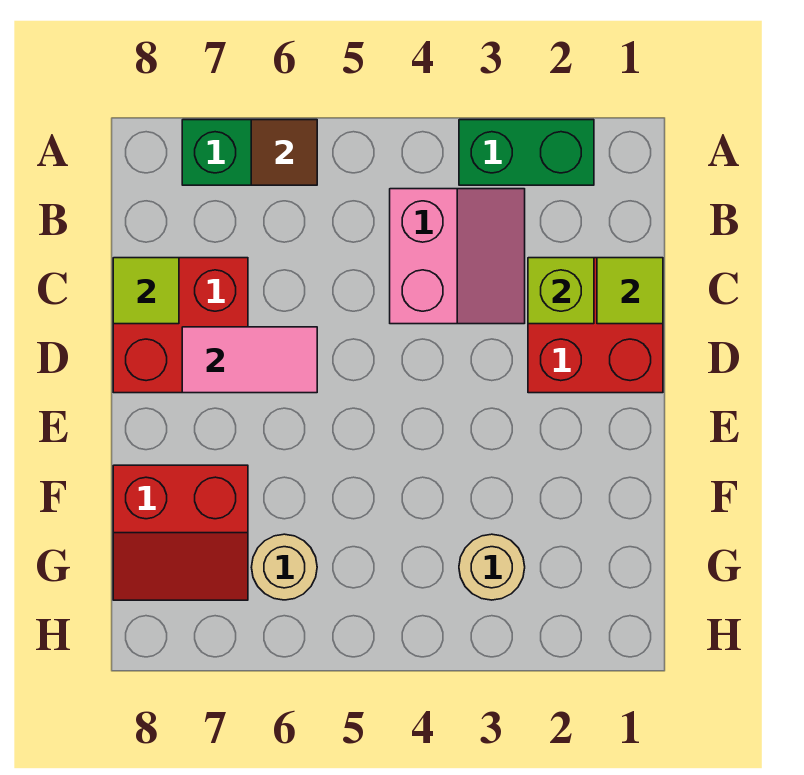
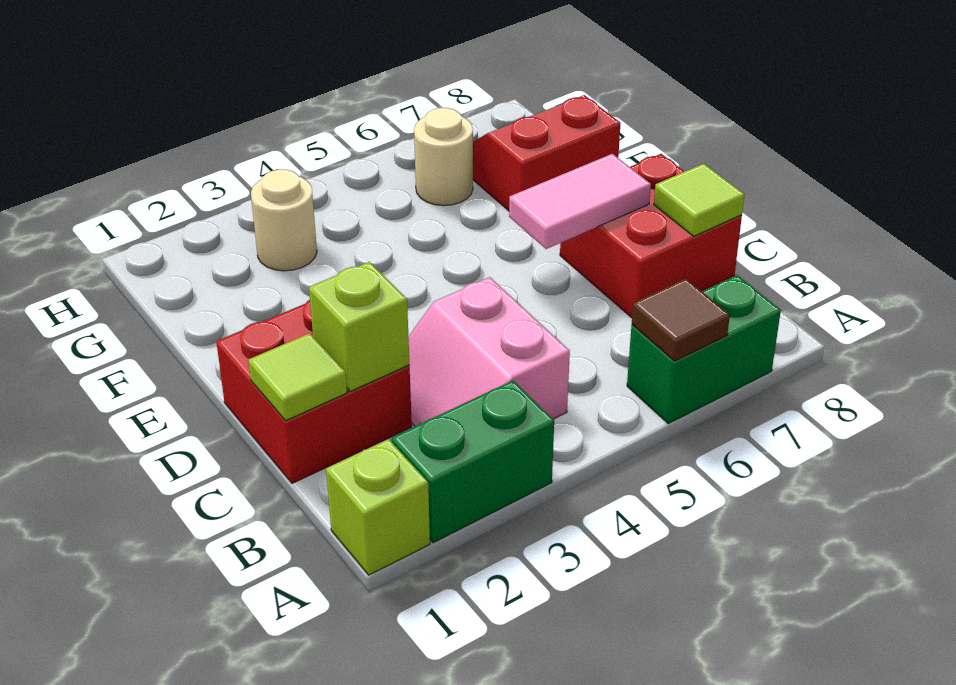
none -> lime brick A1 level 1

